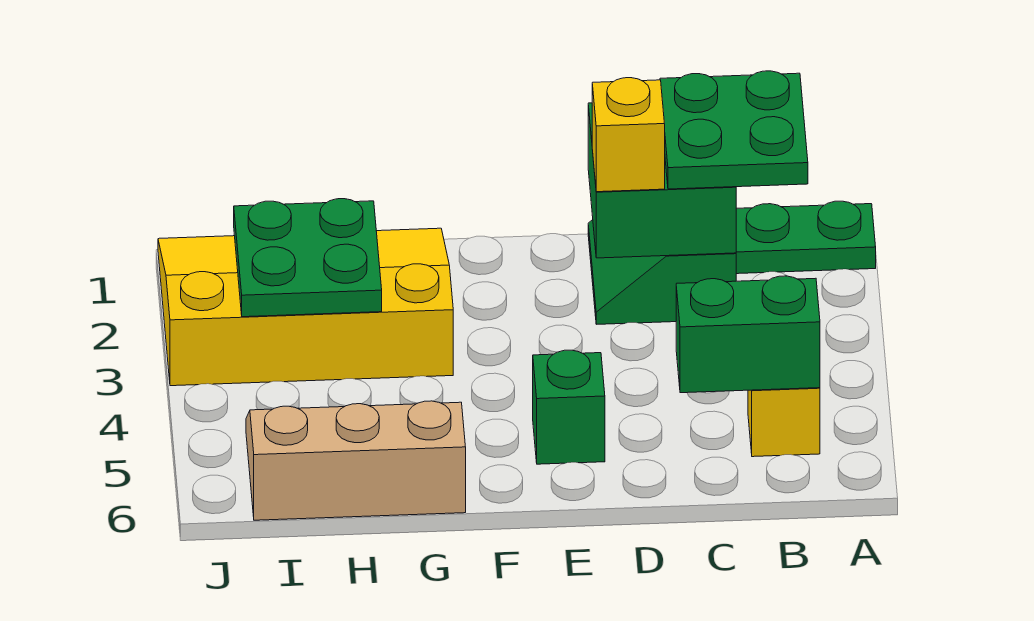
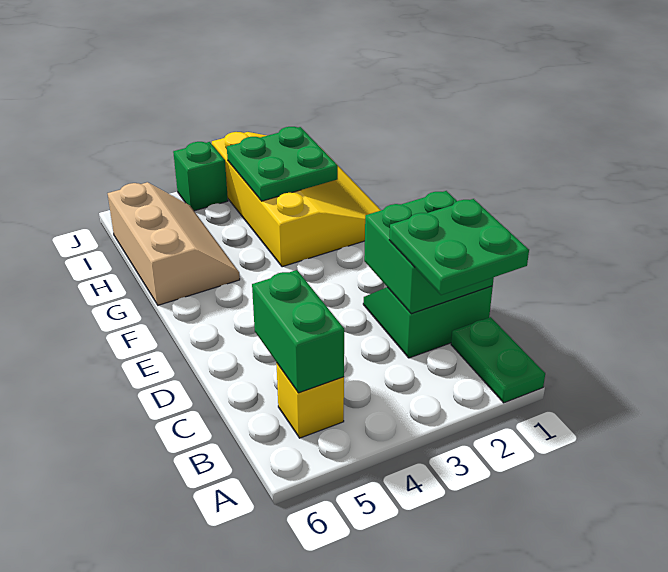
yellow brick D2 level 3 -> none
green brick E5 level 1 -> green brick J4 level 1

